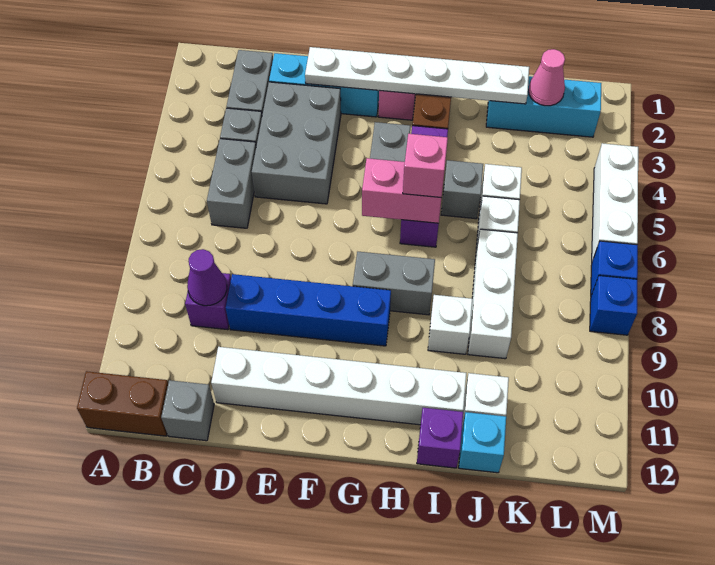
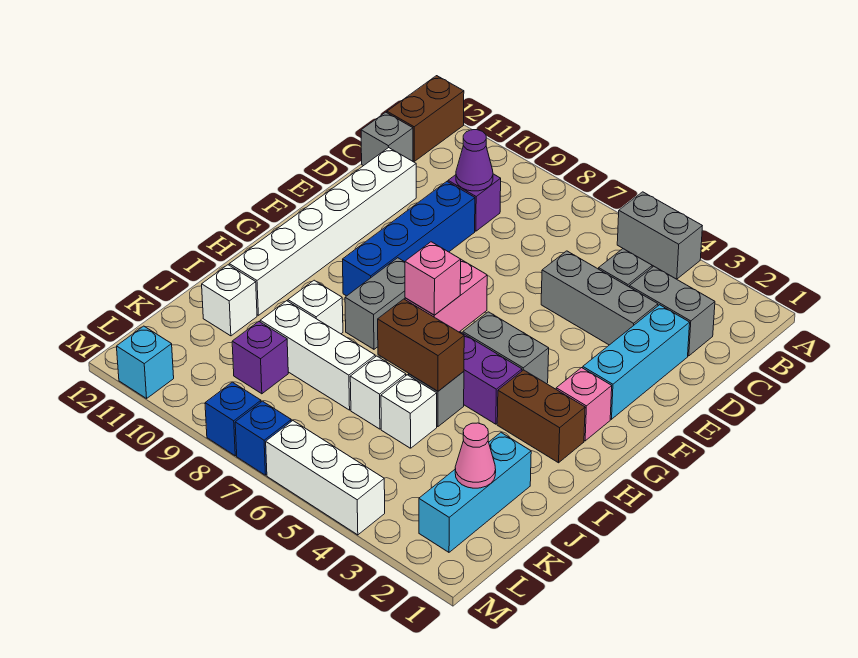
grey brick C5:C6 level 1 -> grey brick A4:A5 level 1
grey brick D3:E5 level 1 -> grey brick D3:D5 level 1
white plate E2:J2 level 2 -> none
none -> brown brick I5:I6 level 2
purple brick I12 level 1 -> purple brick K9 level 1
cyan brick J12 level 1 -> cyan brick M11 level 1

